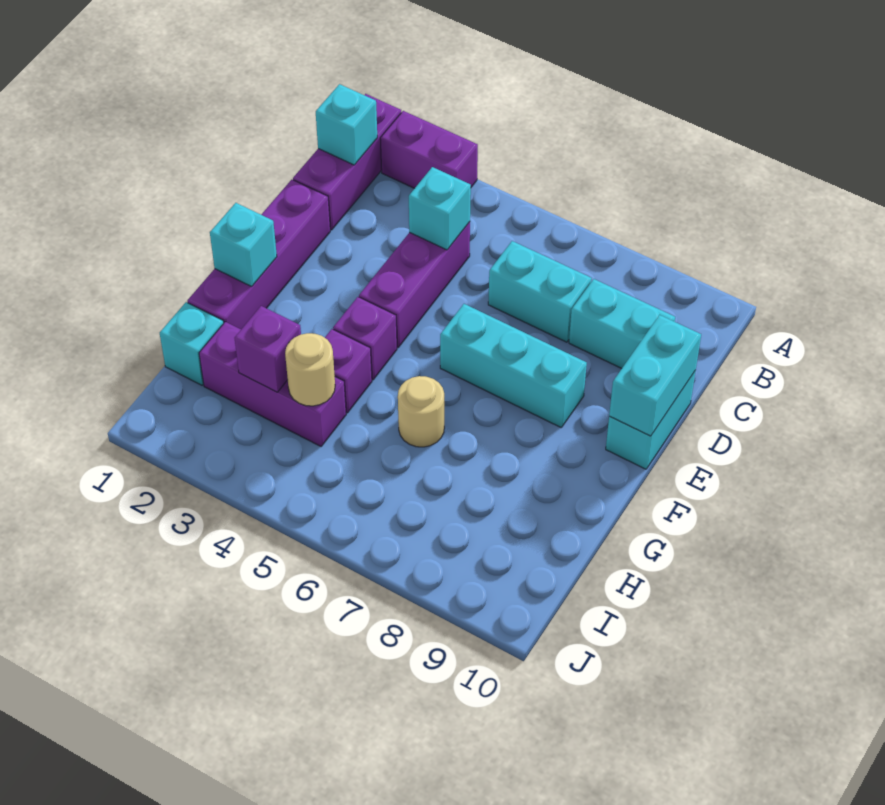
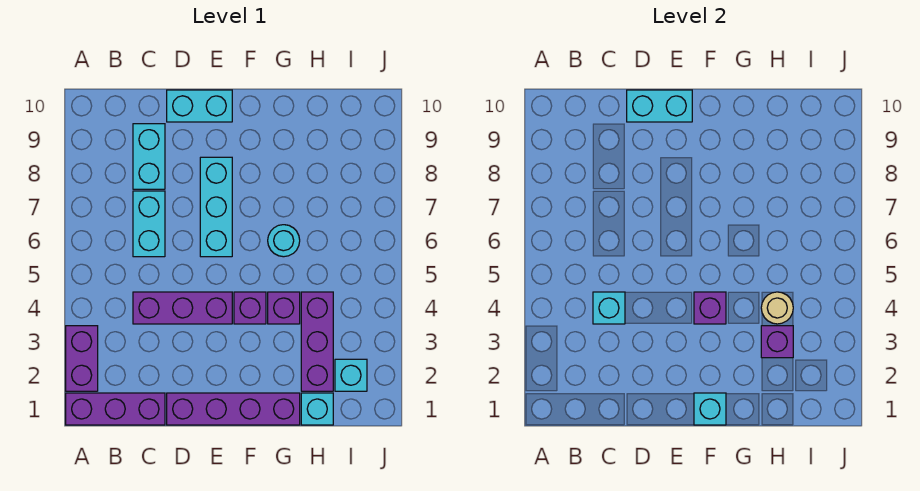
cyan brick B1 level 2 -> cyan brick I2 level 1
none -> purple brick F4 level 2
tan round brick G6 level 1 -> cyan round brick G6 level 1

